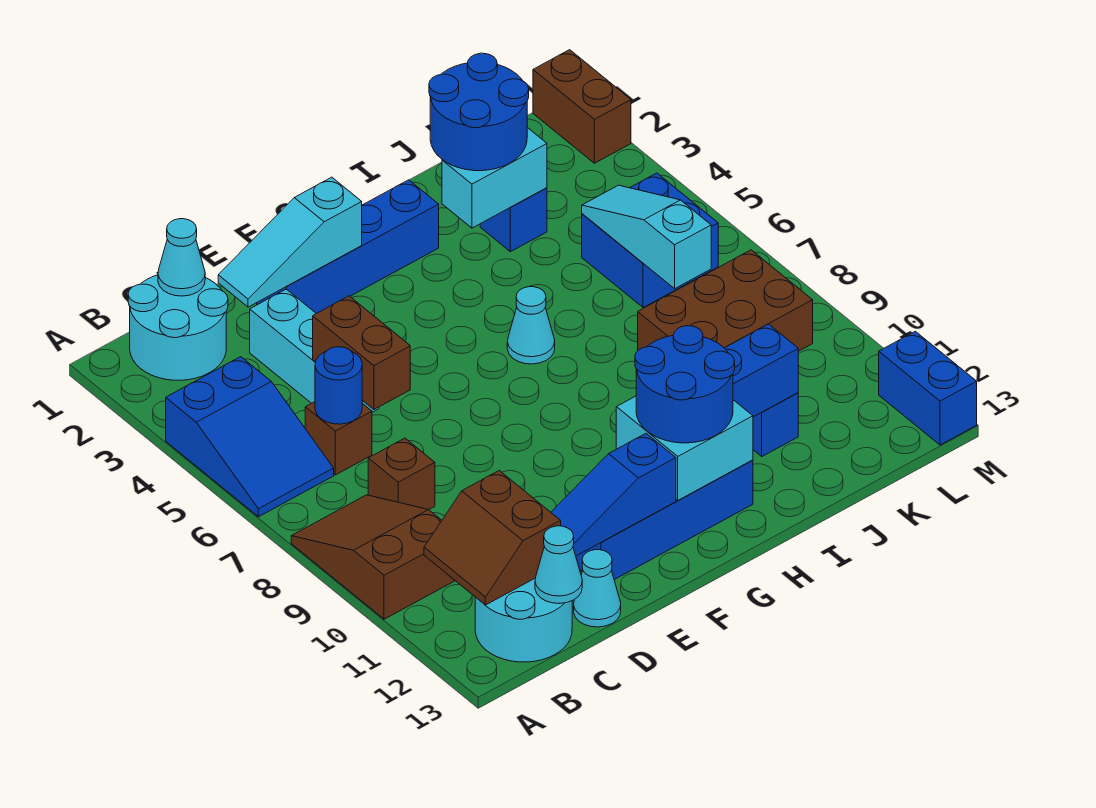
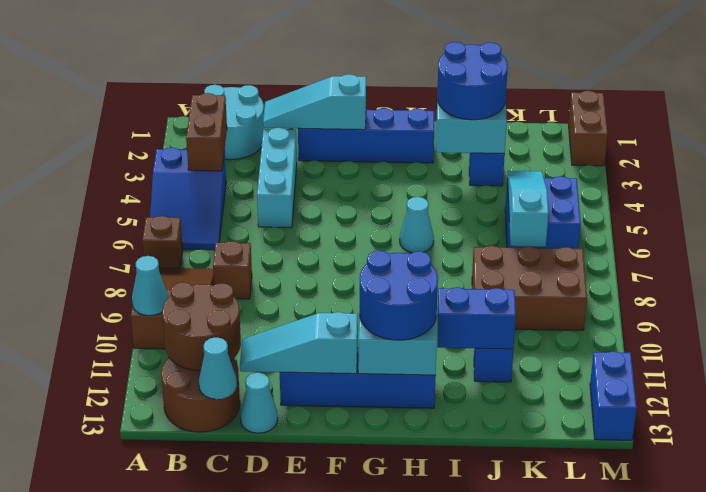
brown slope B11:C12 level 2 top C -> brown round brick B11:C12 level 2
cyan round brick B12:C13 level 1 -> brown round brick B12:C13 level 1
cyan cone C1 level 2 -> cyan cone A10 level 2
brown brick C6 level 1 -> brown brick A7 level 1
blue round brick C6 level 2 -> none
brown brick D5:D6 level 2 -> brown brick B3:B4 level 2
blue slope D12:F12 level 2 top F -> cyan slope D12:F12 level 2 top F

